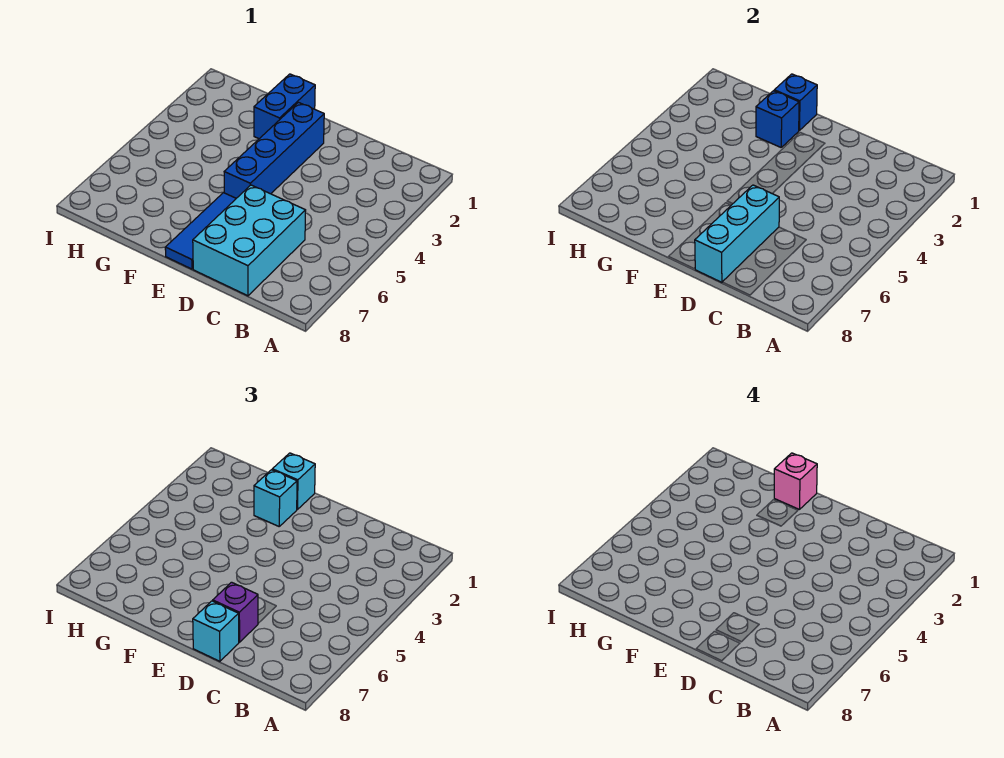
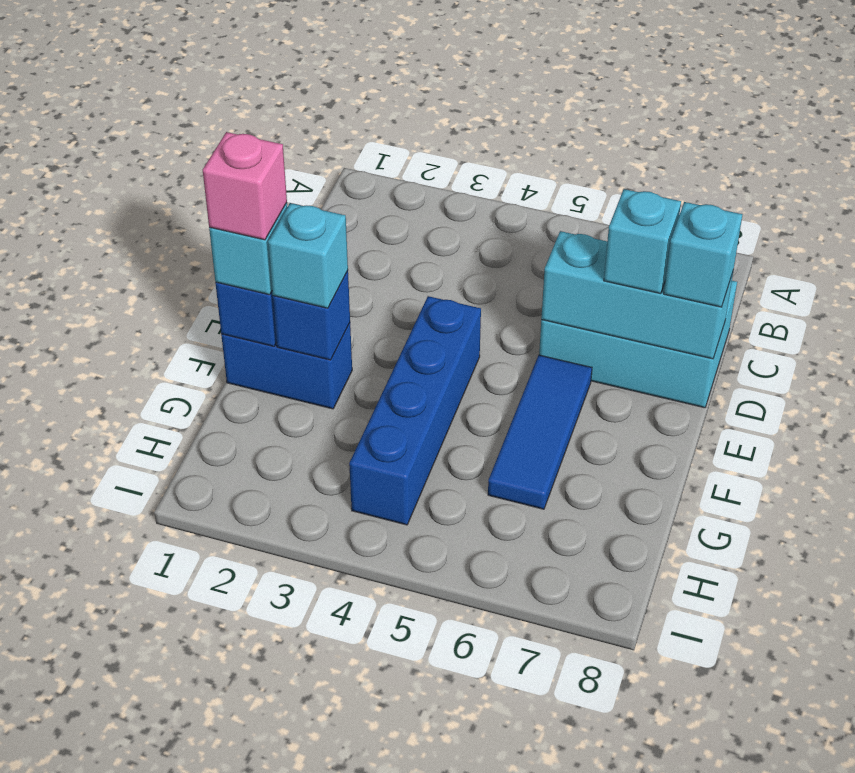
purple brick D7 level 3 -> cyan brick D7 level 3
blue brick E2:E5 level 1 -> blue brick E4:H4 level 1
blue tile E6:E8 level 1 -> blue tile E6:G6 level 1

